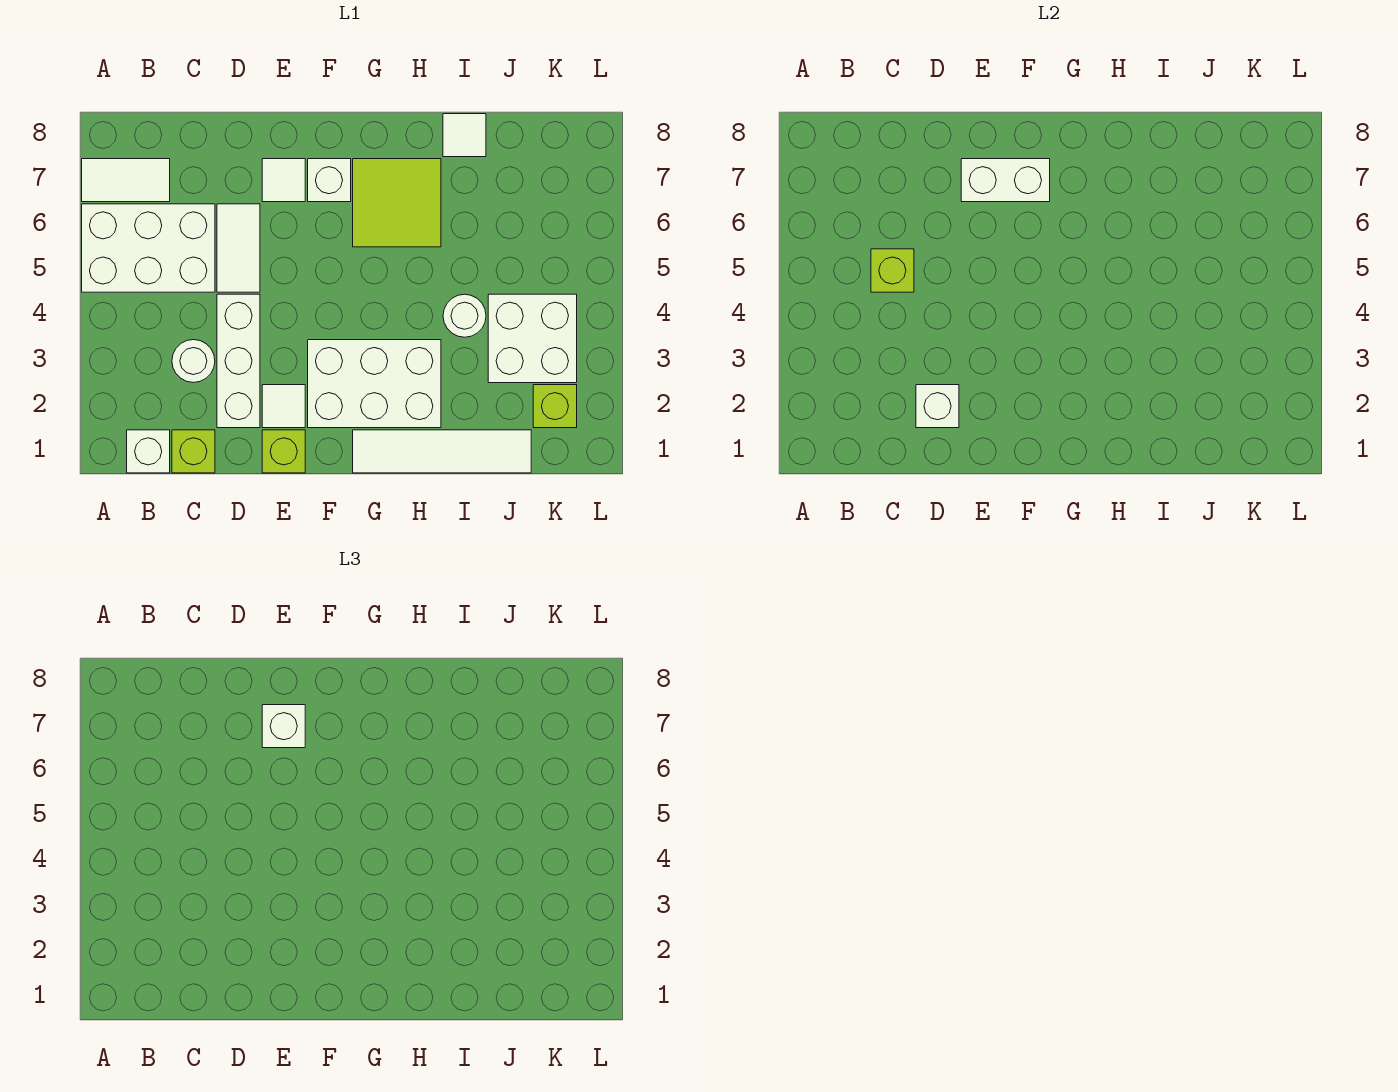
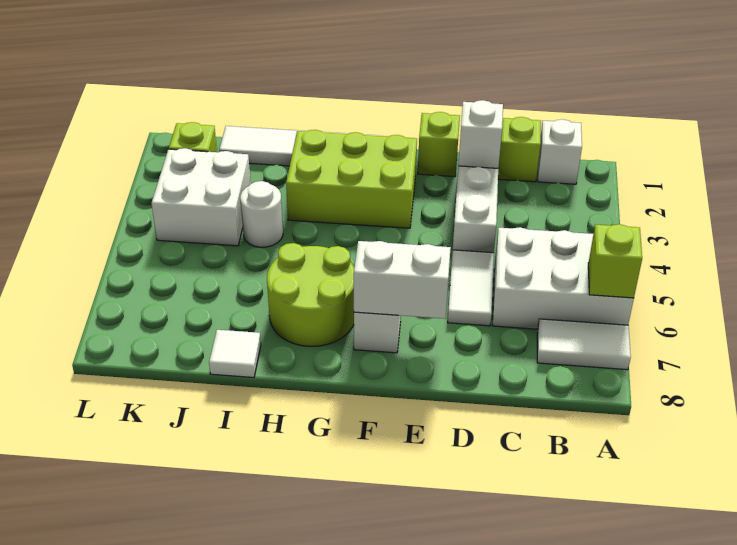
white round brick C3 level 1 -> none
lime brick C5 level 2 -> lime brick A6 level 2
white tile E2 level 1 -> none
white tile E7 level 1 -> none
white brick E7 level 3 -> none
white brick F2:H3 level 1 -> lime brick F2:H3 level 1
lime tile G6:H7 level 1 -> lime round brick G6:H7 level 1

